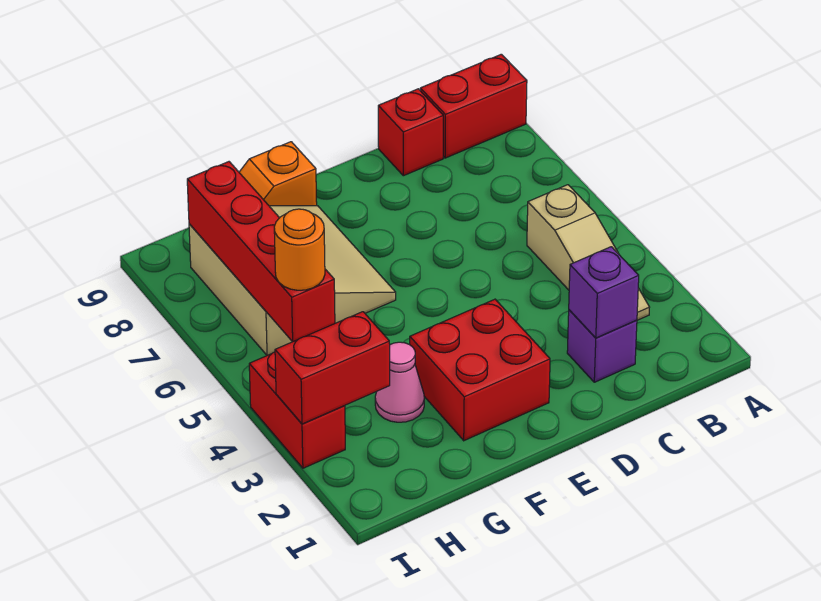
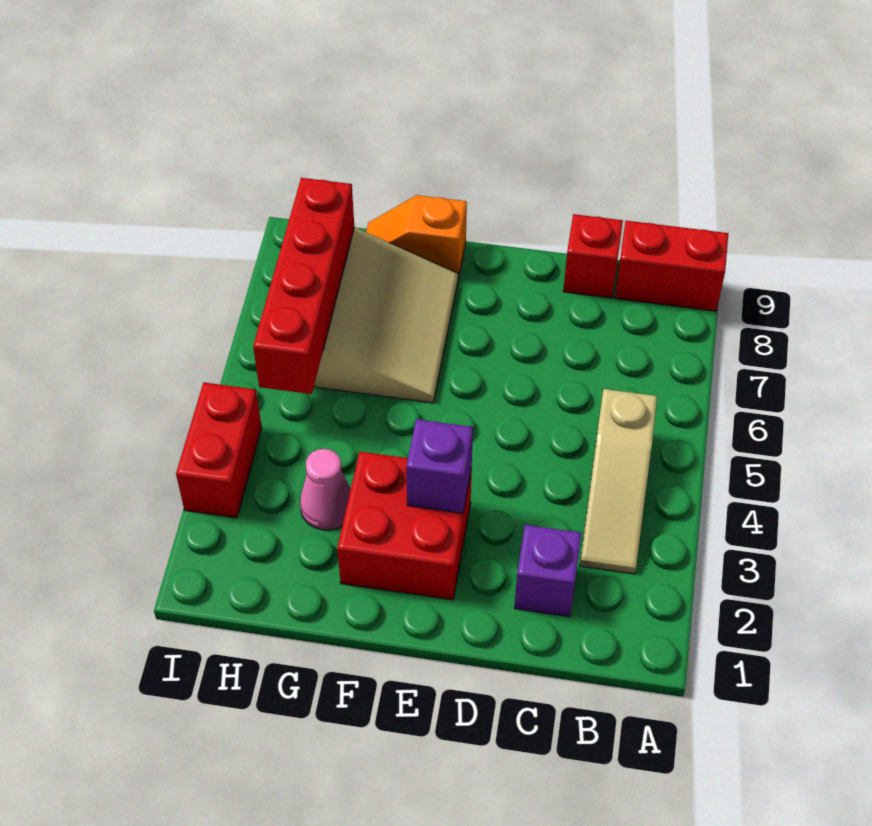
purple brick C2 level 2 -> purple brick E3 level 2
red brick H3:I3 level 2 -> none
orange round brick H5 level 3 -> none

